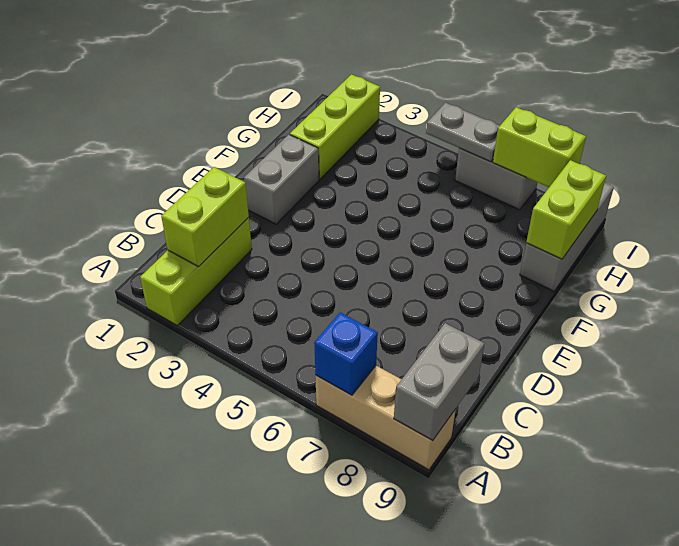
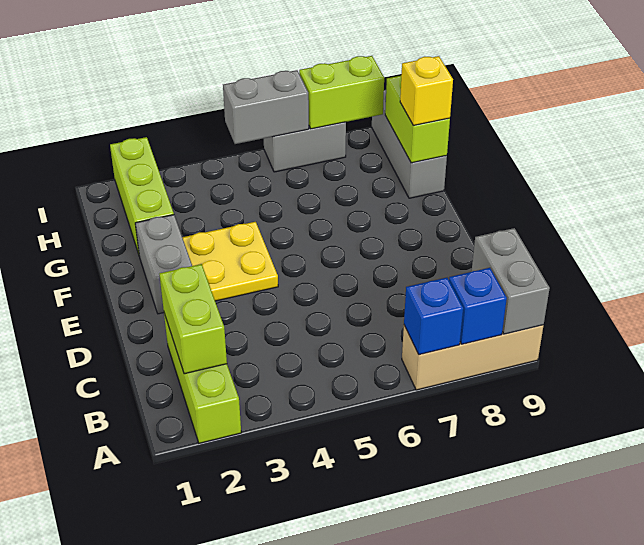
none -> blue brick A8 level 2
none -> yellow plate E3:F4 level 1
none -> yellow brick G9 level 3
grey plate I5:I6 level 2 -> grey brick I5:I6 level 2

